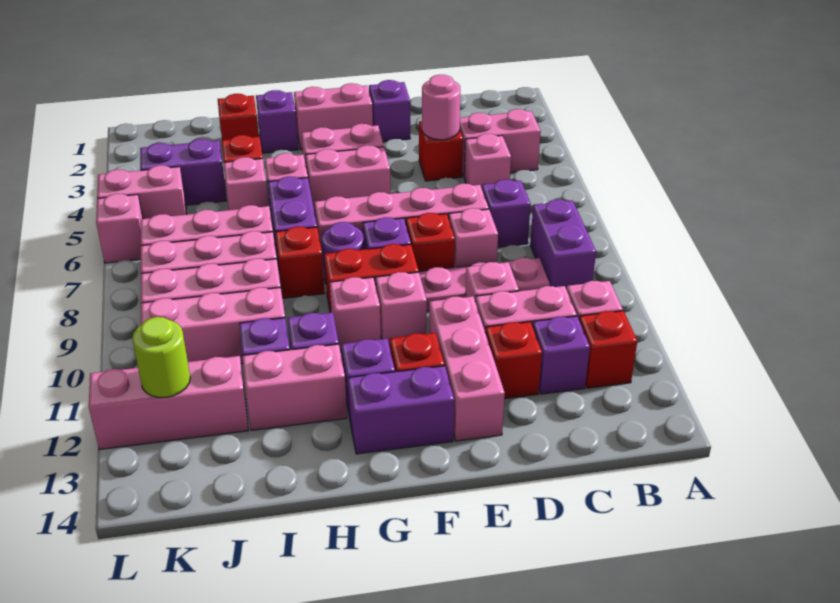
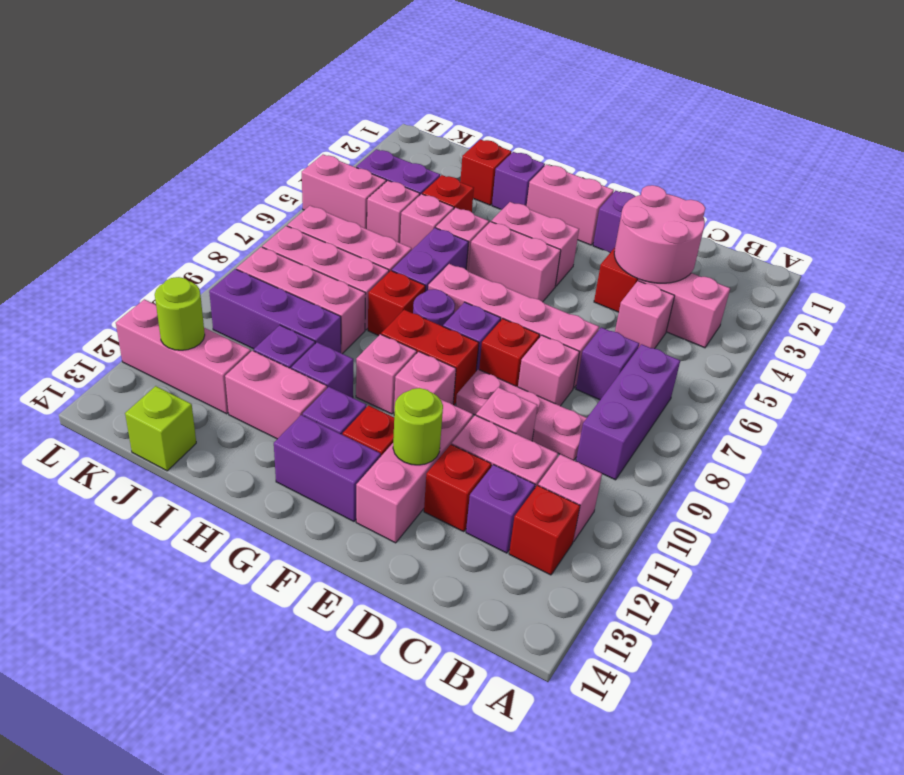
purple brick B8:B9 level 1 -> purple brick B7:B9 level 1
pink round brick D4 level 2 -> pink round brick C3:D4 level 2
none -> lime round brick E12 level 2
pink brick I10:K10 level 1 -> purple brick I10:K10 level 1
none -> lime brick J14 level 1
pink brick L6 level 1 -> pink brick J5 level 1

